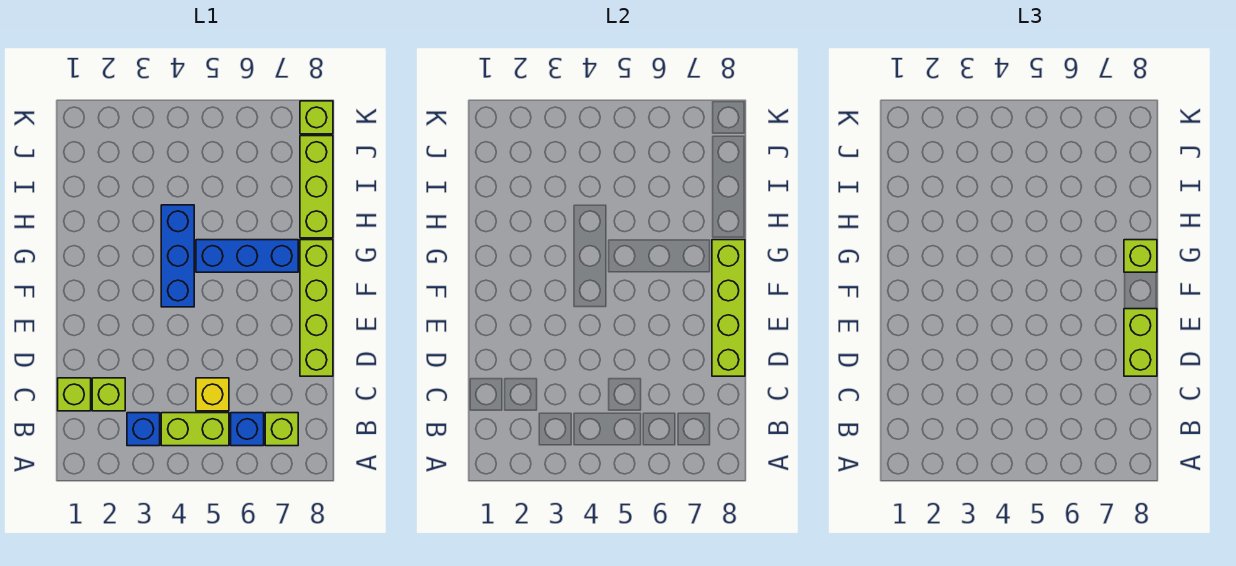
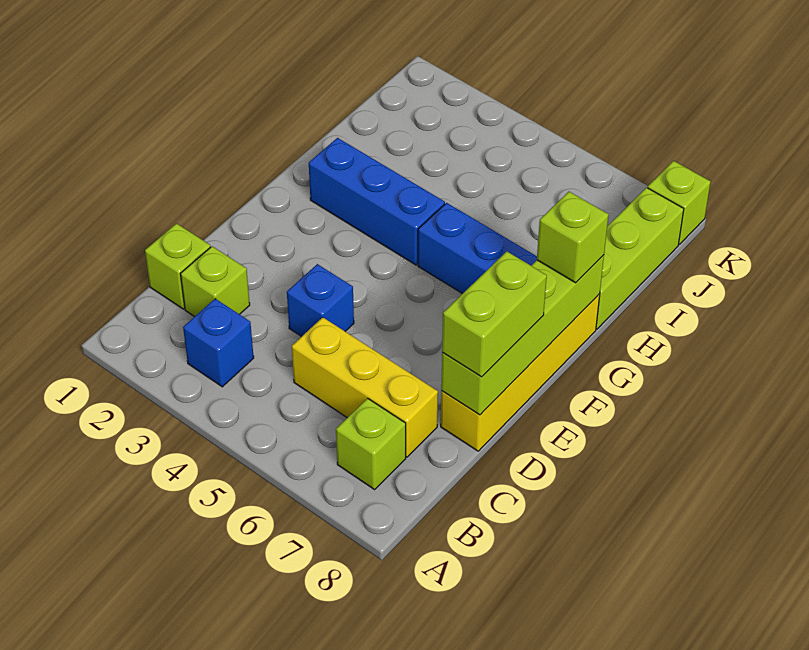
lime brick B4:B5 level 1 -> none
blue brick B6 level 1 -> blue brick D4 level 1
yellow brick C5 level 1 -> yellow brick C5:C7 level 1
lime brick D8:G8 level 1 -> yellow brick D8:G8 level 1
blue brick F4:H4 level 1 -> blue brick G2:G4 level 1

